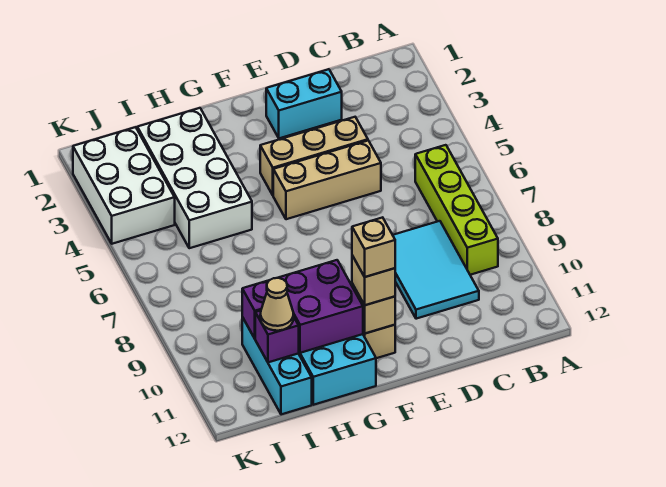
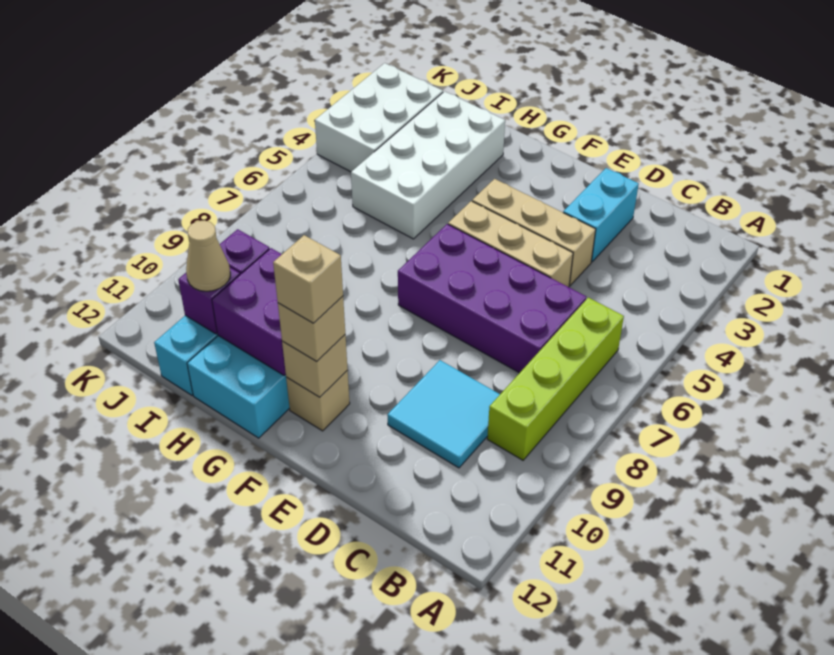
none -> purple brick C6:F7 level 1
cyan tile C8:D10 level 1 -> cyan tile C9:D10 level 1
cyan brick D2:E2 level 1 -> cyan brick D2:D3 level 1

